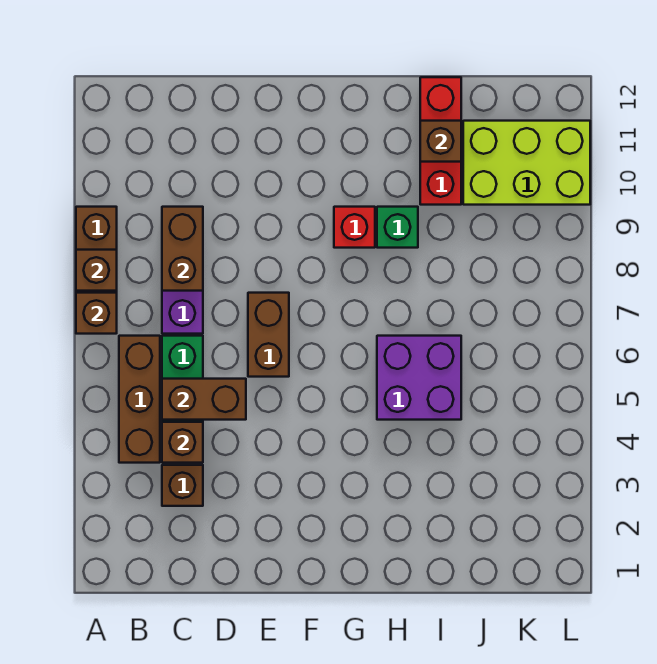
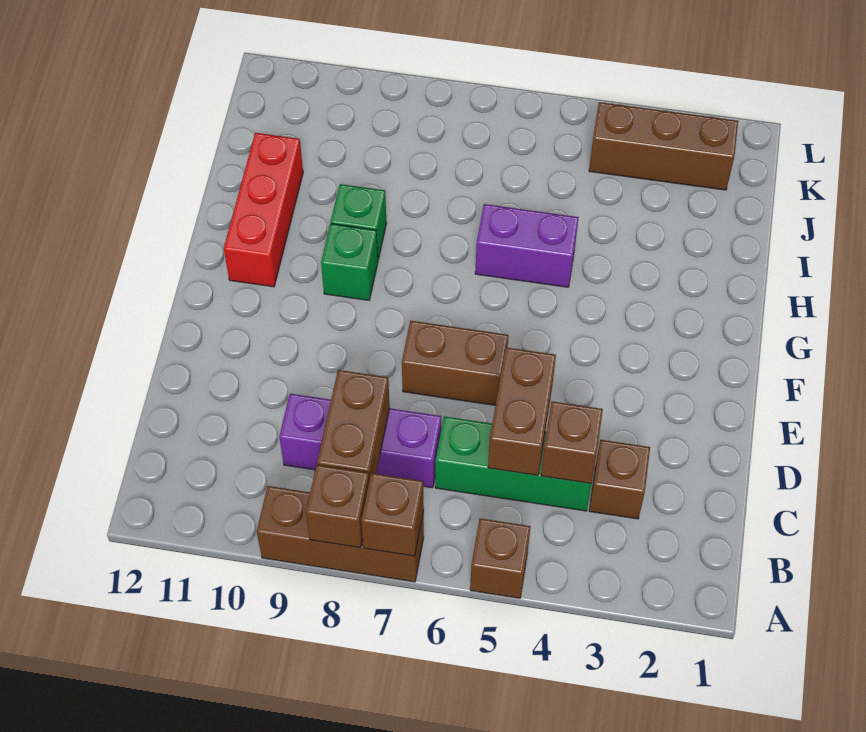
brown brick B4:B6 level 1 -> brown brick K2:K4 level 1
brown brick C8:C9 level 2 -> brown brick B8:C8 level 2
red brick G9 level 1 -> green brick G9 level 1
purple brick H5:I6 level 1 -> purple brick H5:H6 level 1
red brick I10:I12 level 1 -> red brick G11:I11 level 1
brown brick I11 level 2 -> brown brick A5 level 1
lime brick J10:L11 level 1 -> none

